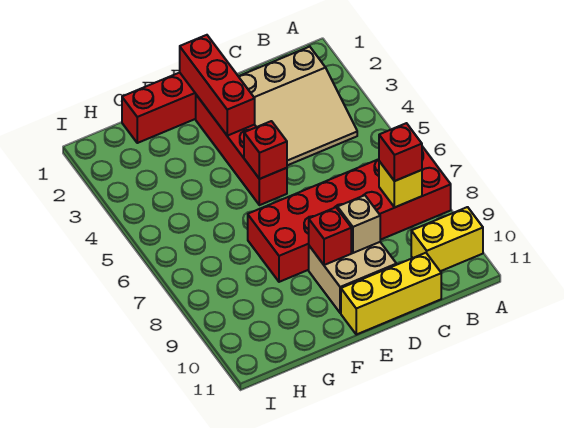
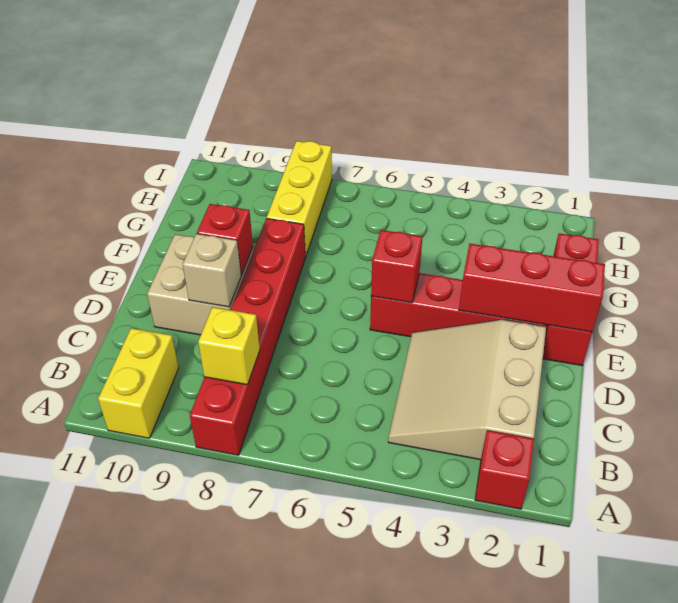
red brick A7:F8 level 1 -> red brick A8:F8 level 1
red brick B8 level 3 -> red brick A2 level 1
yellow brick C11:E11 level 1 -> yellow brick G8:I8 level 1

